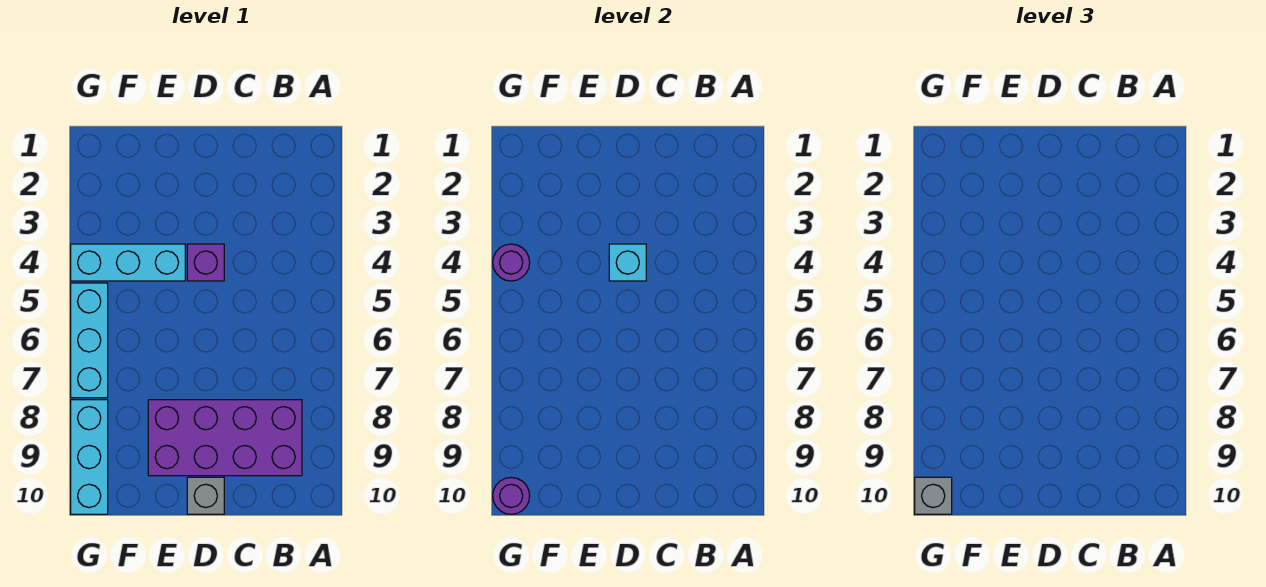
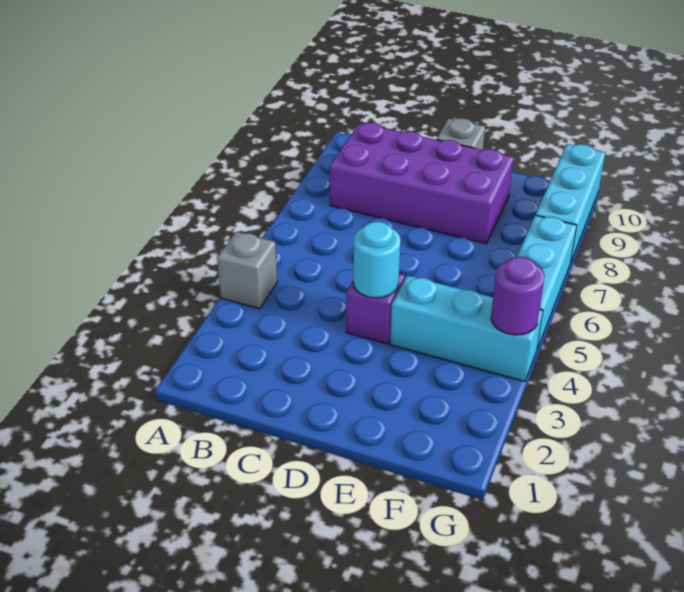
cyan brick D4 level 2 -> cyan round brick D4 level 2
purple round brick G10 level 2 -> none
grey brick G10 level 3 -> grey brick A4 level 1

